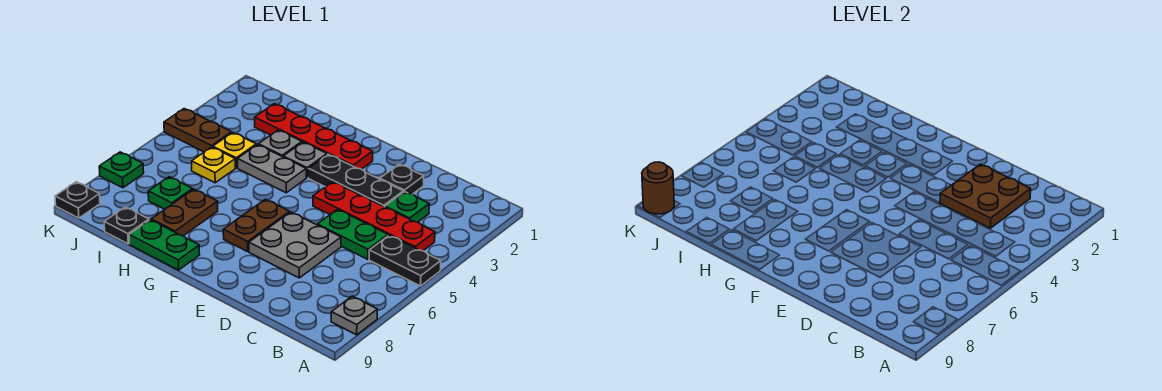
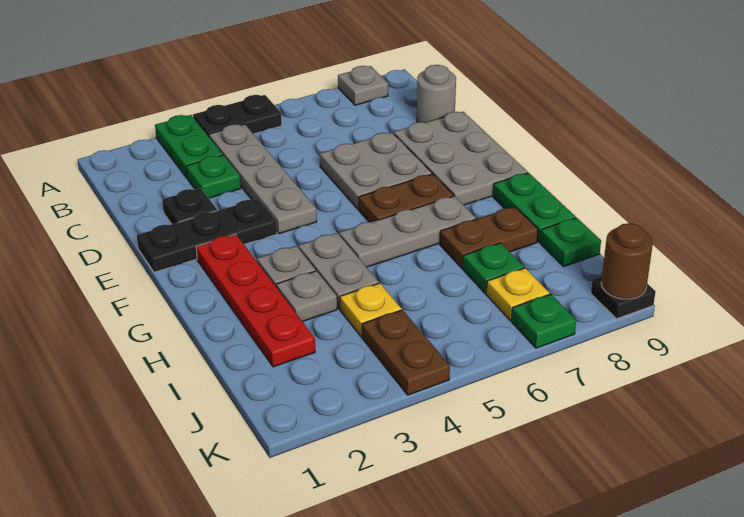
black plate A5:B5 level 1 -> black plate A4:A5 level 1
red plate B4:E4 level 1 -> grey plate B4:E4 level 1
brown plate C2:D3 level 2 -> none
green plate C5:D5 level 1 -> green plate A3:B3 level 1
none -> grey round brick C9 level 1
black plate D3:F3 level 1 -> black plate E1:E3 level 1
none -> grey plate D8:F9 level 1
none -> grey plate G5:G7 level 1
yellow plate I5 level 1 -> yellow plate J7 level 1
black plate I9 level 1 -> green plate I9 level 1

